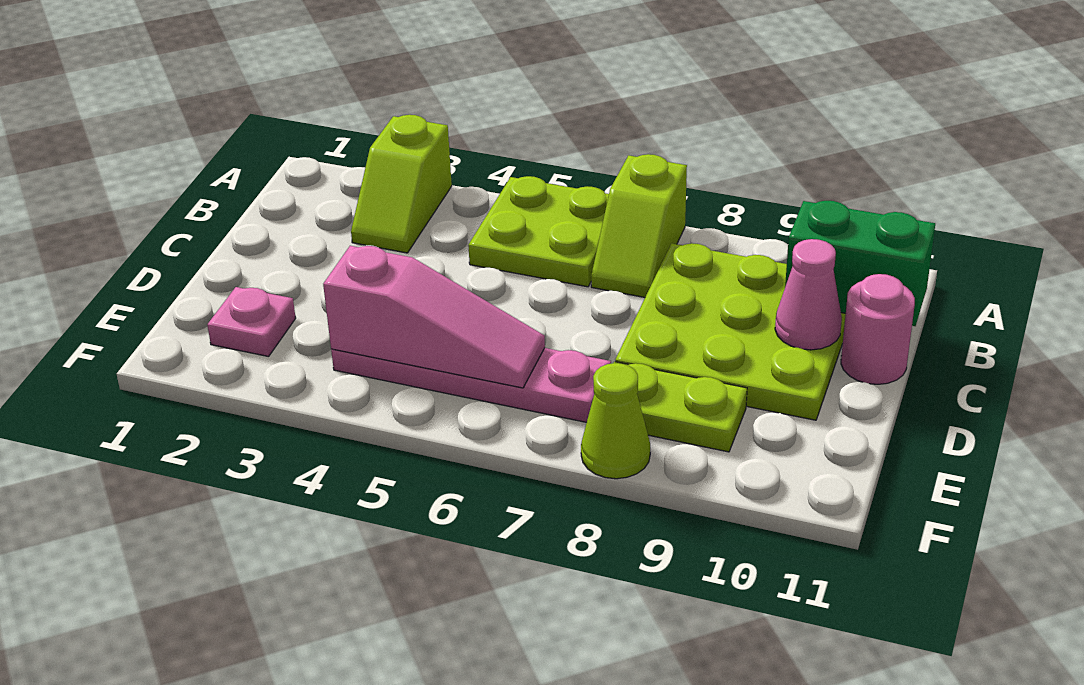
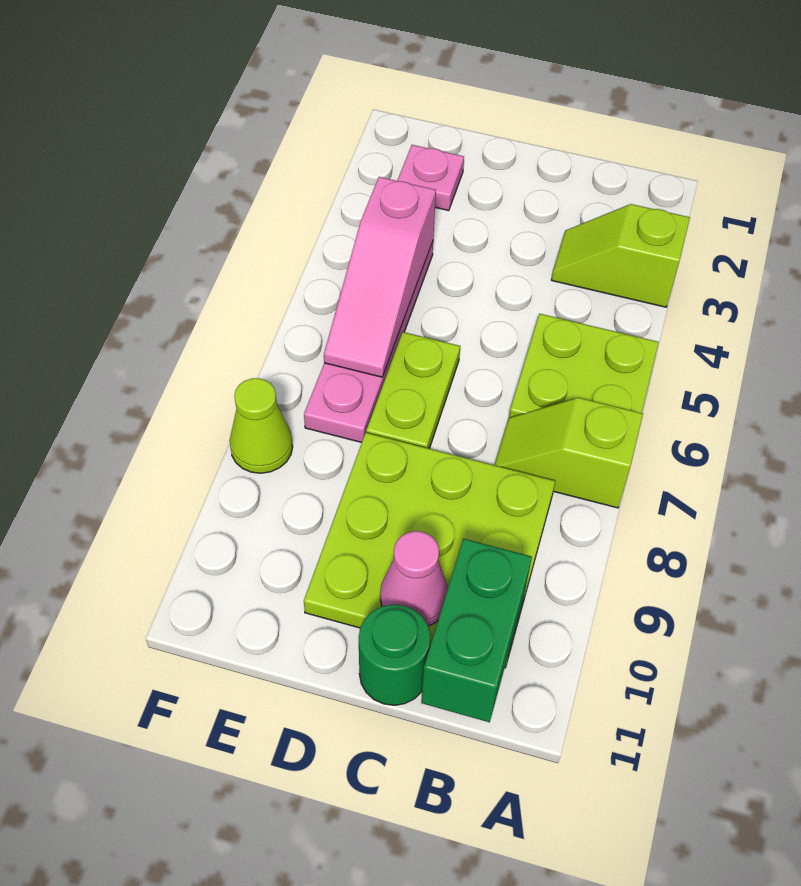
pink round brick C11 level 1 -> green round brick C11 level 1
lime plate E8:E9 level 1 -> lime plate D6:D7 level 1

